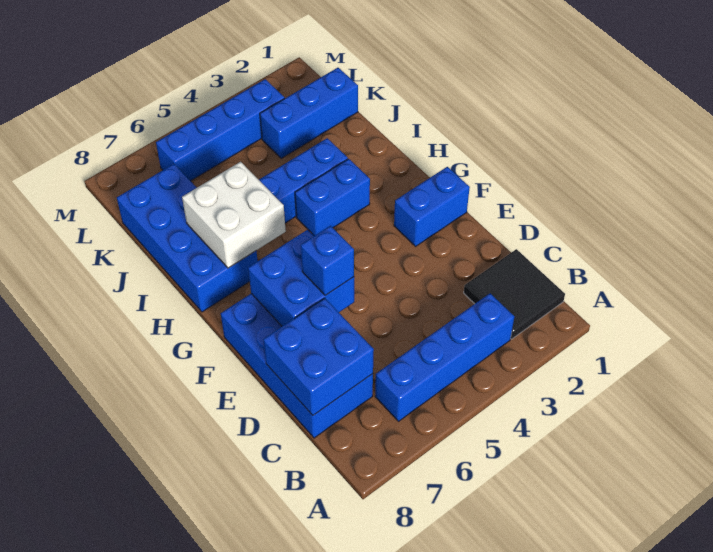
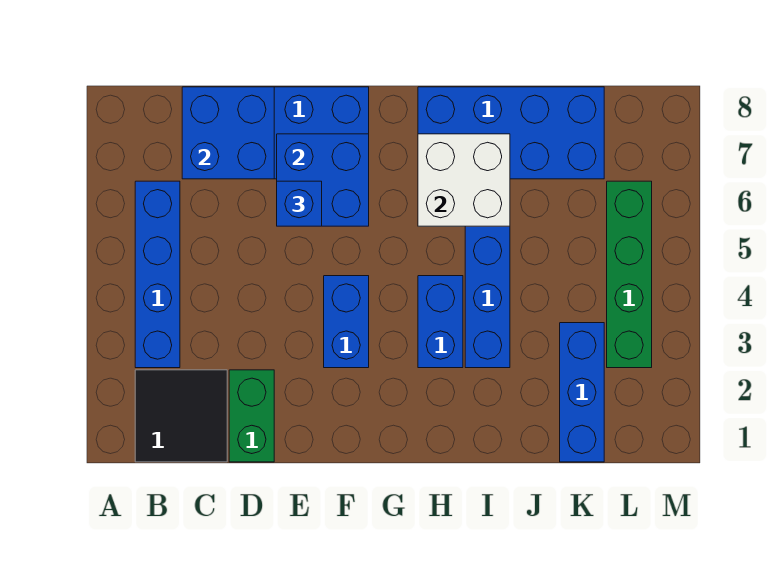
none -> green brick D1:D2 level 1
blue brick F1:F2 level 1 -> blue brick F3:F4 level 1
blue brick L3:L6 level 1 -> green brick L3:L6 level 1

